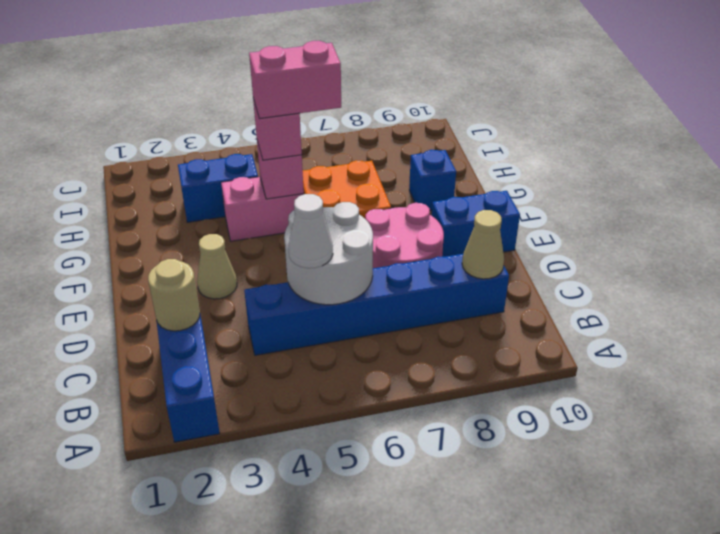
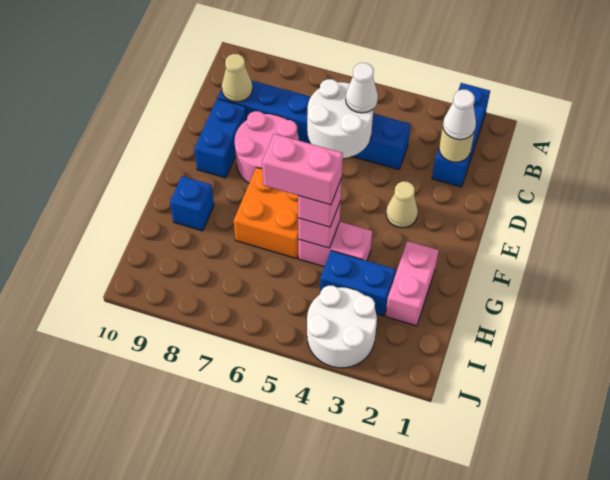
none -> white cone C2 level 3
blue brick E9:E10 level 1 -> blue brick D9:E9 level 1
none -> pink brick G2:H2 level 1
none -> white round brick I3:J4 level 1

